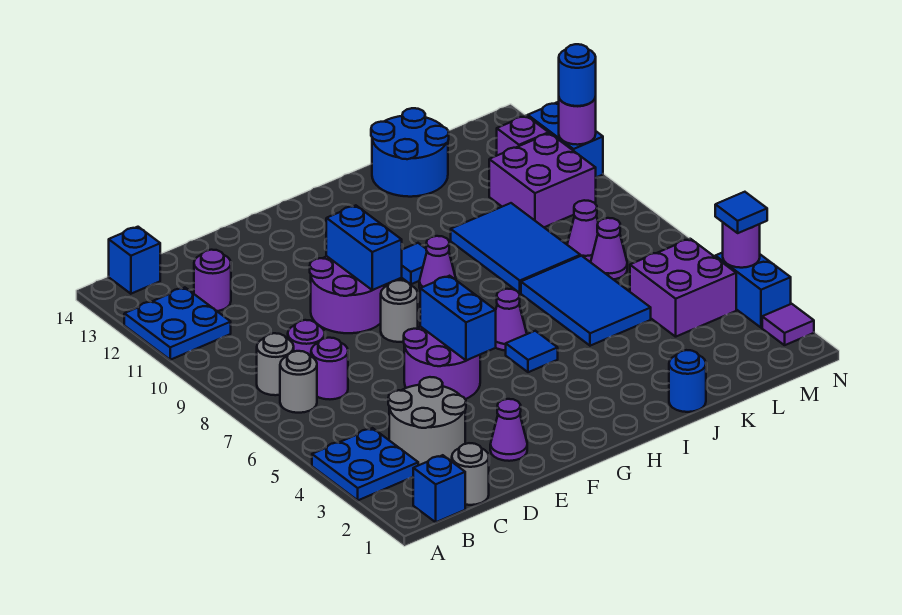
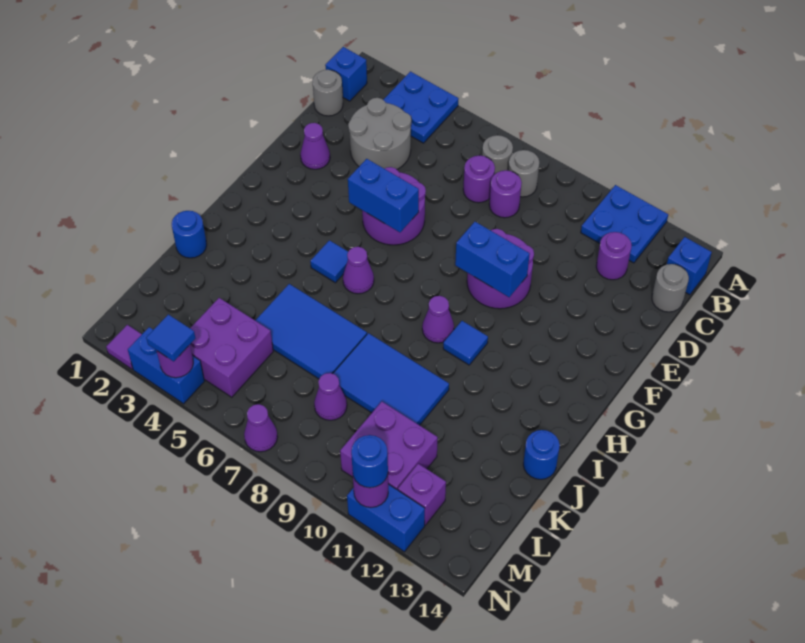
grey round brick F8 level 1 -> grey round brick C14 level 1
blue round brick J13:K14 level 1 -> blue round brick J14 level 1
purple cone L7 level 1 -> purple cone N7 level 1

